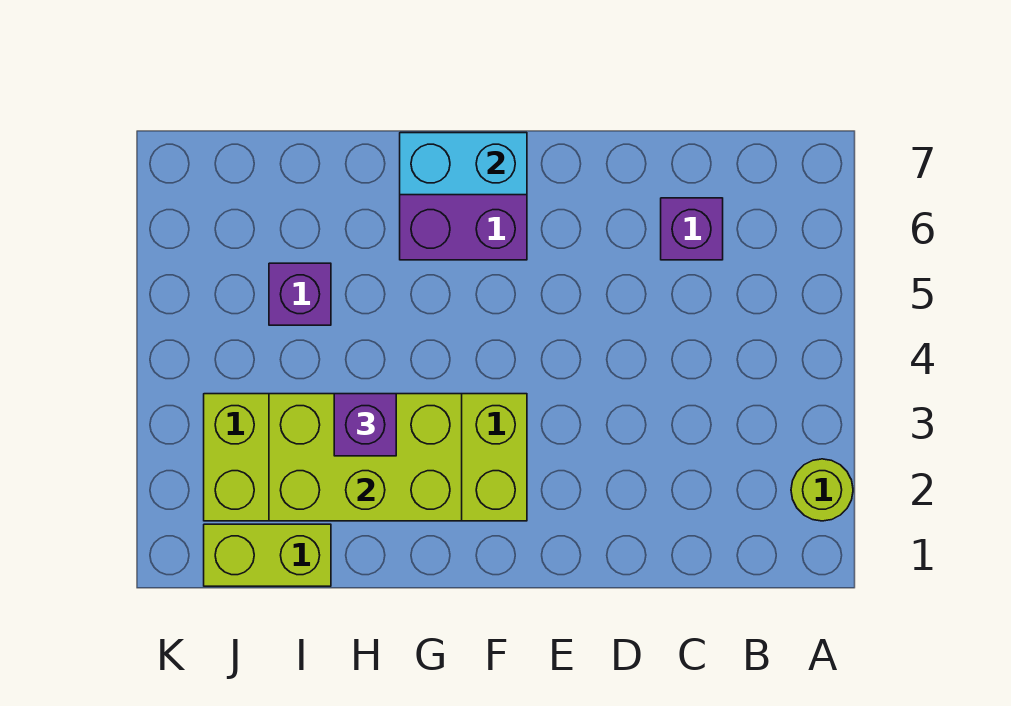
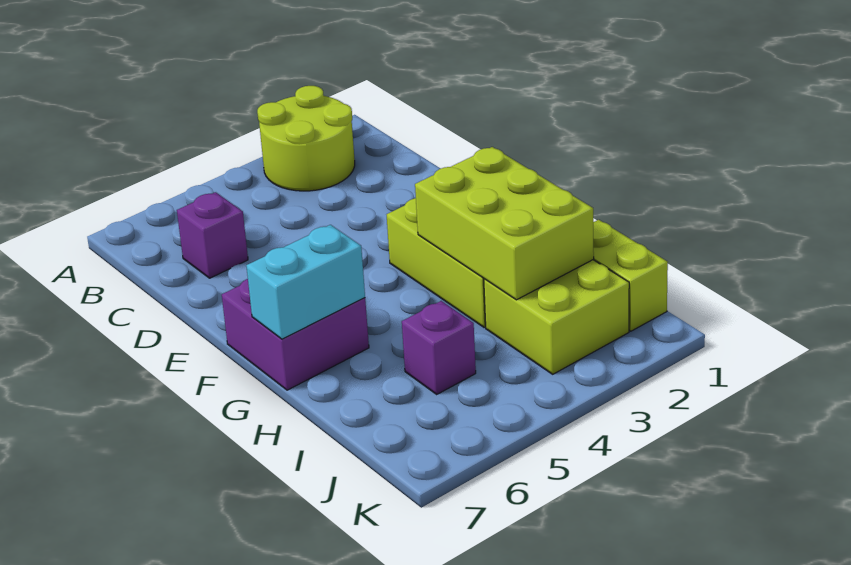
lime round brick A2 level 1 -> lime round brick A2:B3 level 1
cyan brick F7:G7 level 2 -> cyan brick G6:G7 level 2
purple brick H3 level 3 -> none

